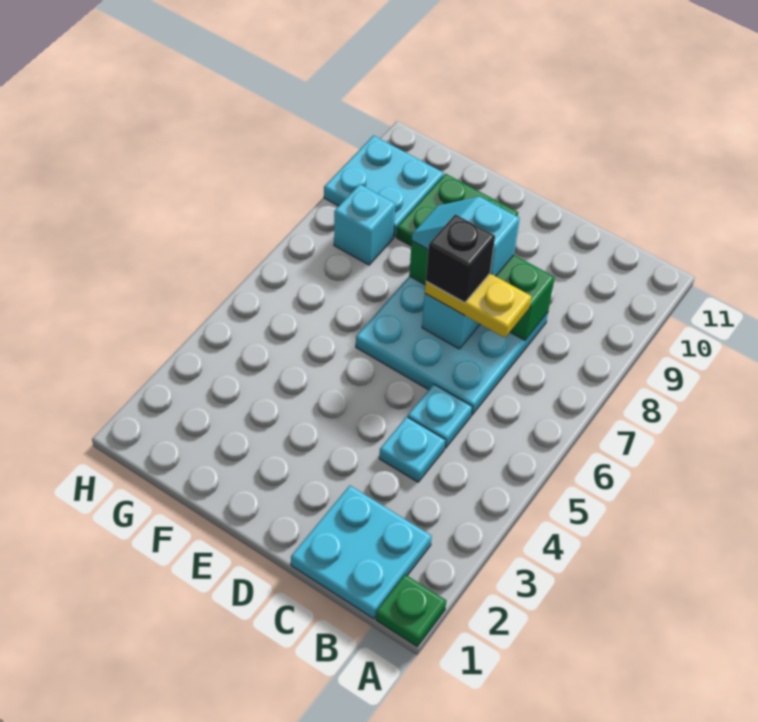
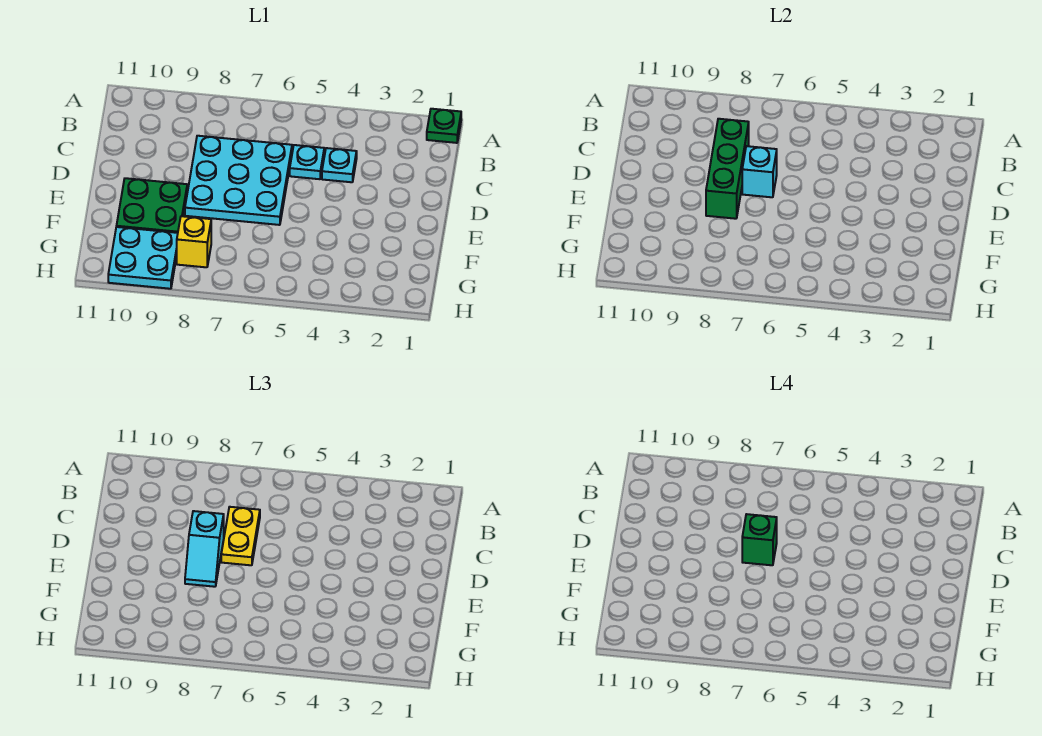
cyan plate B1:C2 level 1 -> none
black brick D7 level 4 -> green brick D7 level 4
cyan brick G8 level 1 -> yellow brick G8 level 1

